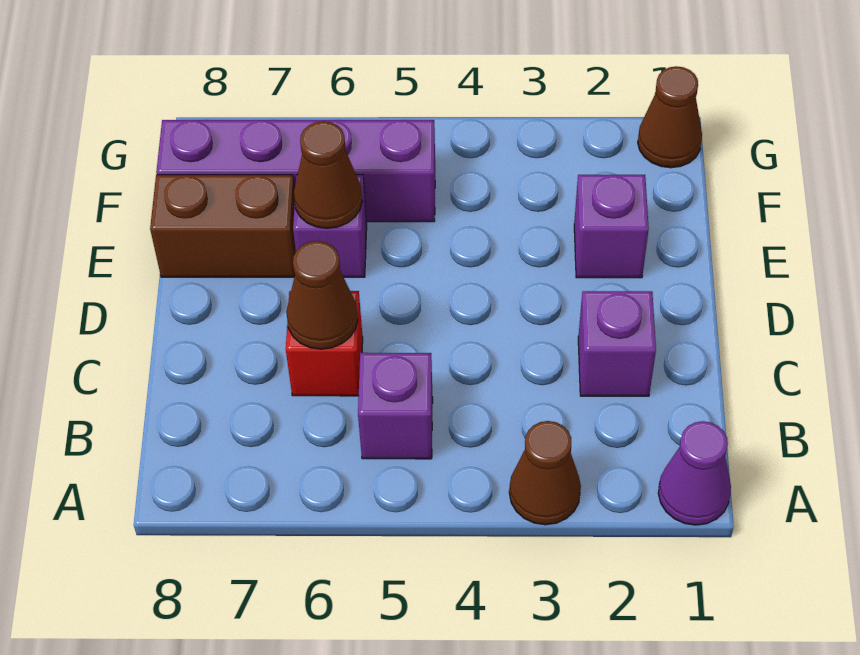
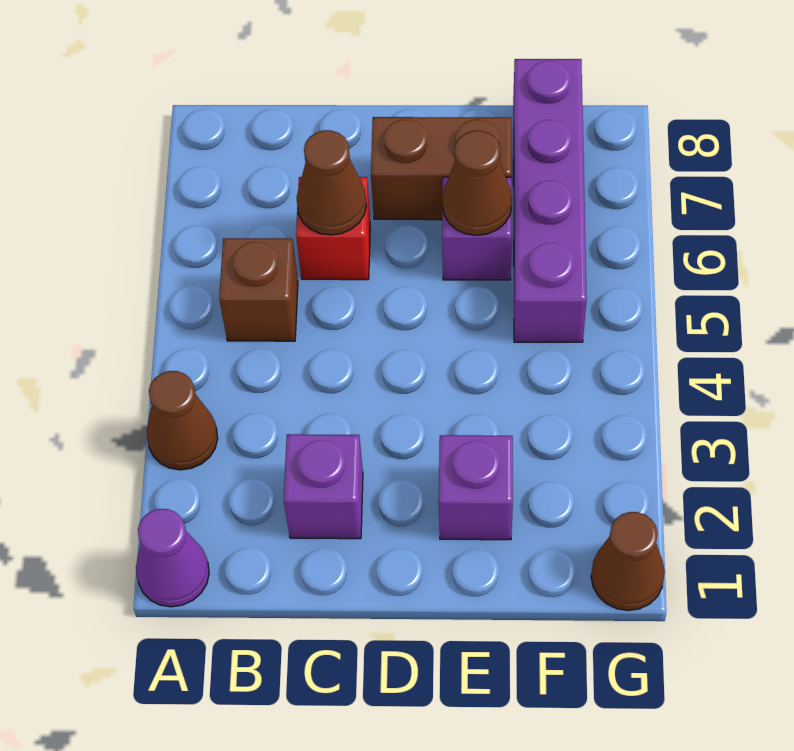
purple brick B5 level 1 -> brown brick B5 level 1
brown brick E7:E8 level 1 -> brown brick D7:E7 level 1

